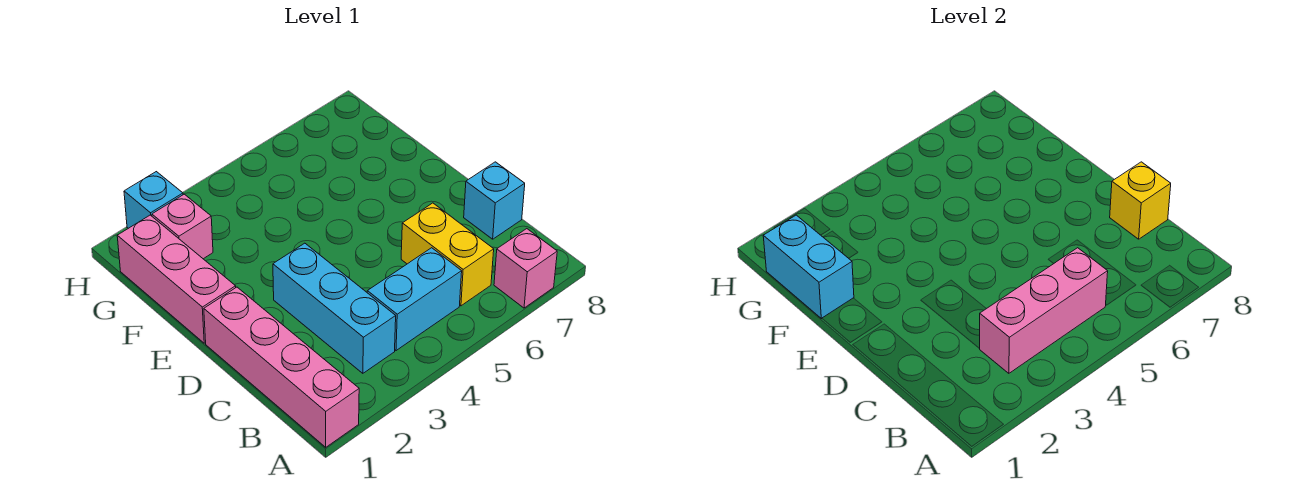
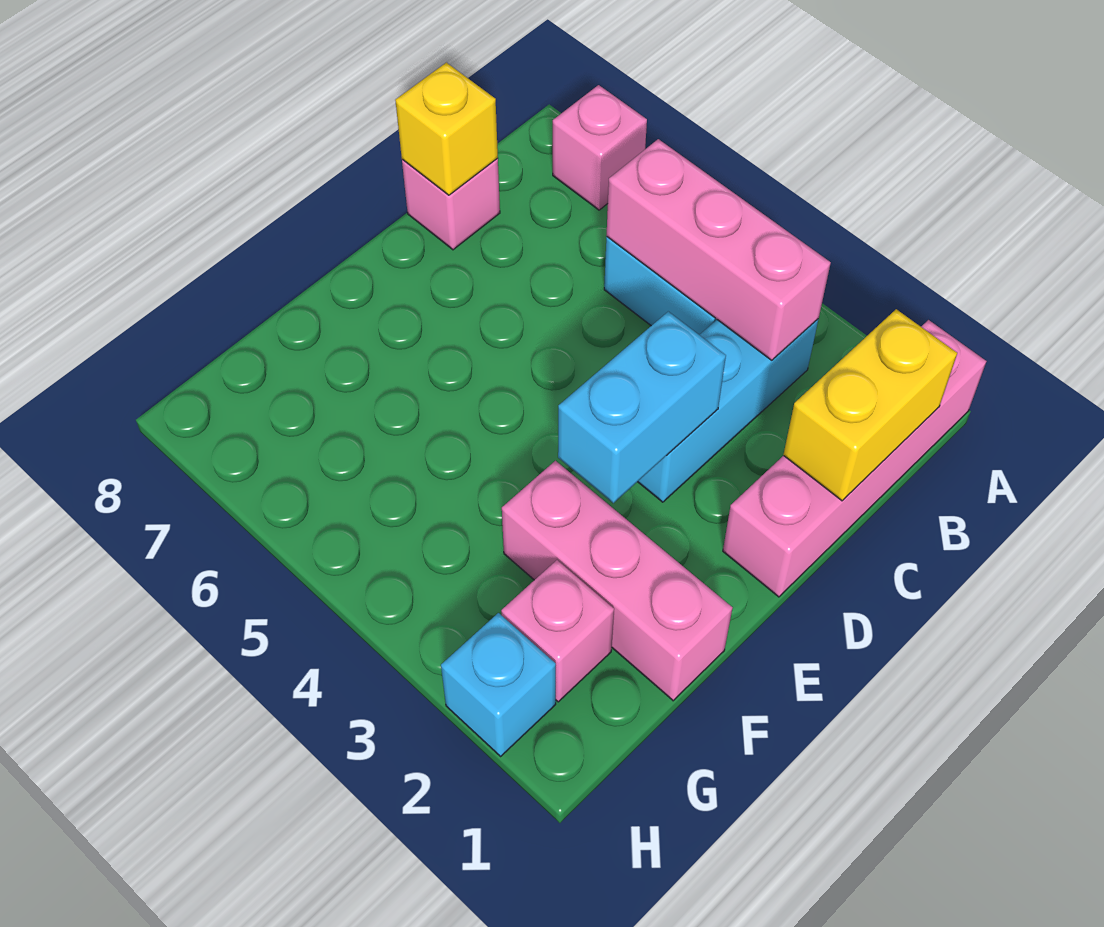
yellow brick B6:C6 level 1 -> yellow brick B1:C1 level 2
cyan brick C8 level 1 -> pink brick C8 level 1
pink brick E1:G1 level 1 -> pink brick F1:F3 level 1
cyan brick F1:G1 level 2 -> cyan brick D3:E3 level 2

